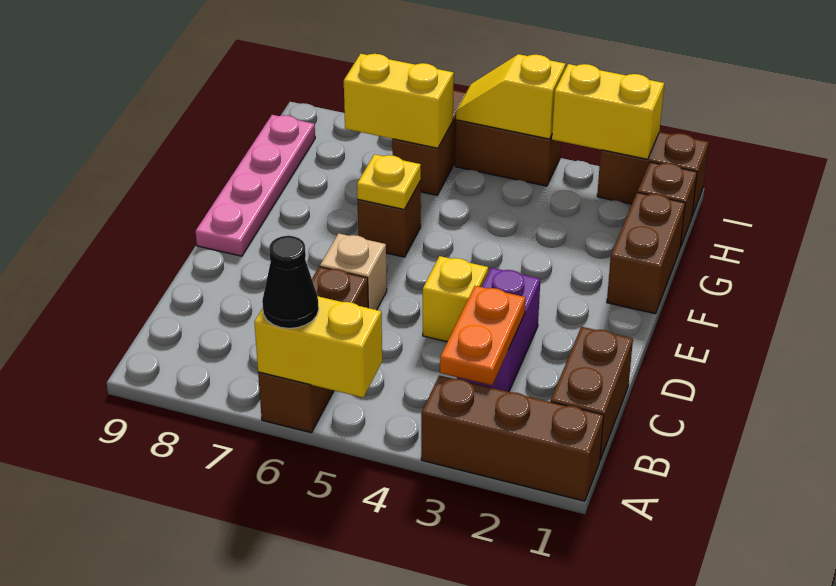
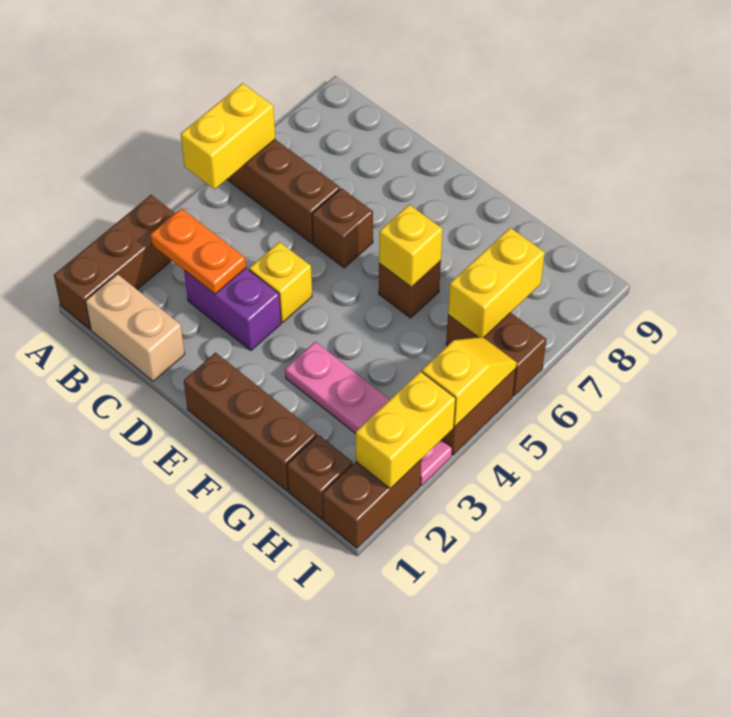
black cone A6 level 3 -> none
brown brick B1:C1 level 1 -> tan brick B1:C1 level 1
tan brick D6 level 1 -> brown brick D6 level 1
pink plate E9:H9 level 1 -> pink plate F3:I3 level 1
brown brick F1:G1 level 1 -> brown brick E1:G1 level 1
yellow plate F6 level 2 -> yellow brick F6 level 2

